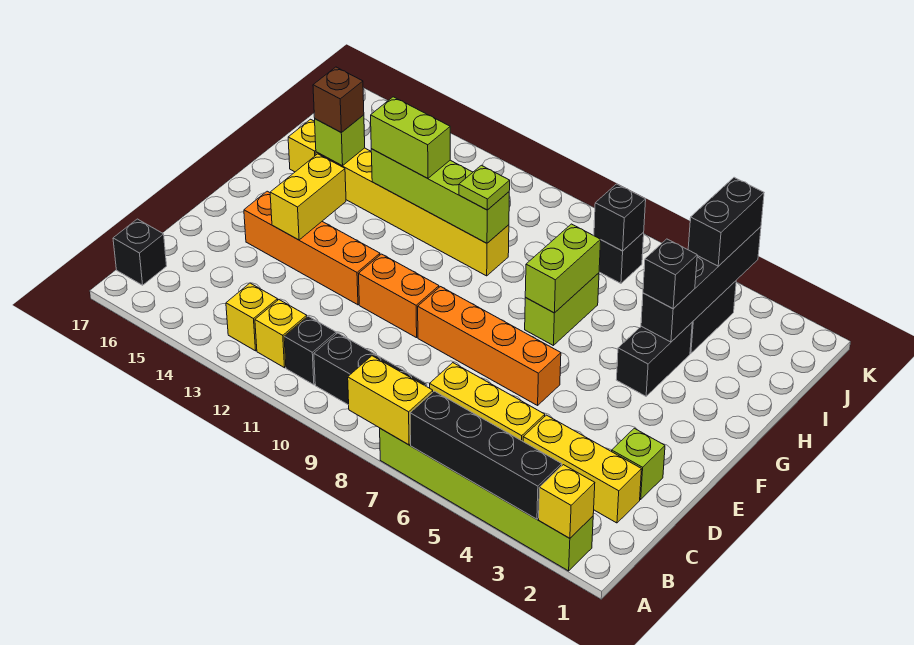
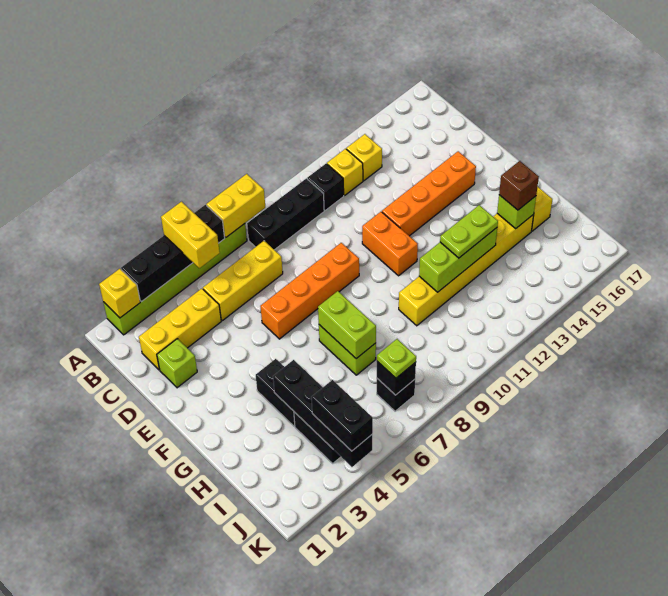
black brick B17 level 1 -> none
orange brick E10:E11 level 1 -> orange brick E11:F11 level 1
yellow brick E14:F14 level 2 -> yellow brick A5:B5 level 3
black brick H4 level 3 -> none
lime brick H10:H13 level 2 -> lime brick H11:H13 level 2
lime plate H10 level 3 -> lime plate J7 level 3
lime brick H12:H13 level 3 -> lime plate H12:H13 level 3

